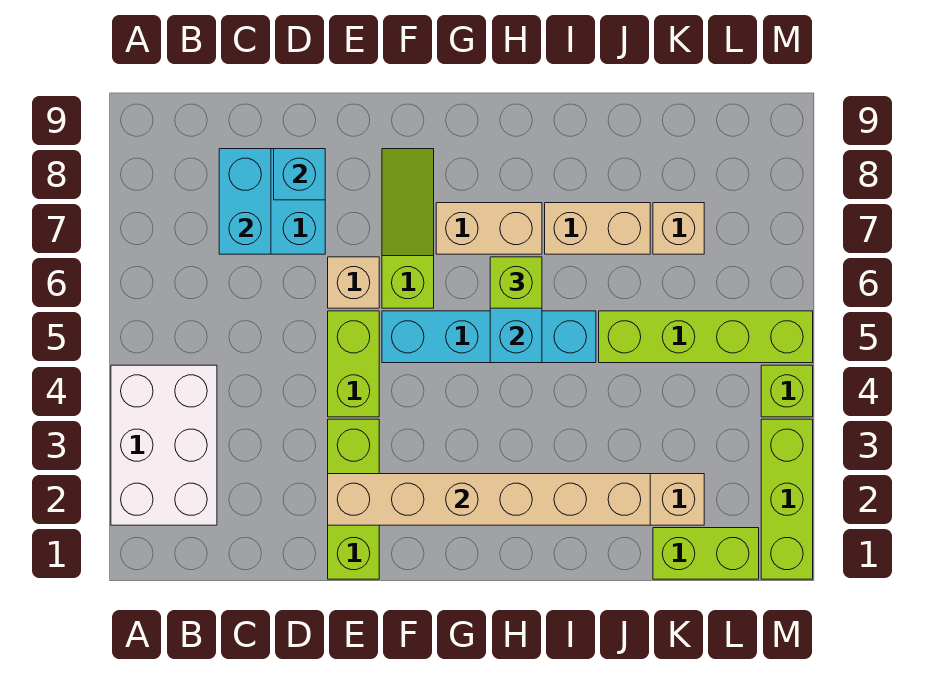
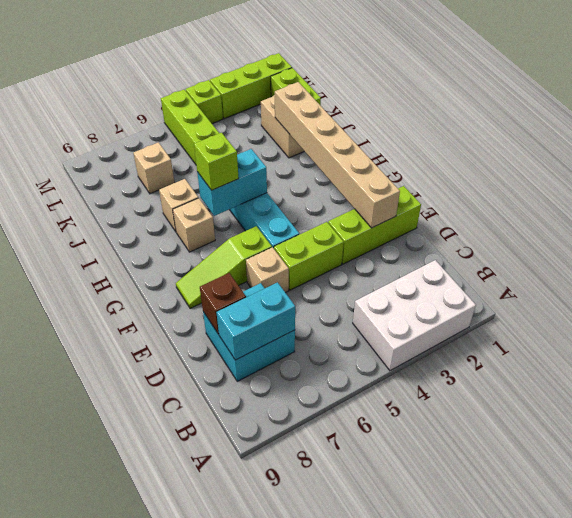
cyan brick D8 level 2 -> brown brick D8 level 2
tan brick G7:H7 level 1 -> tan brick H7 level 1
tan brick I7:J7 level 1 -> tan brick I7 level 1

